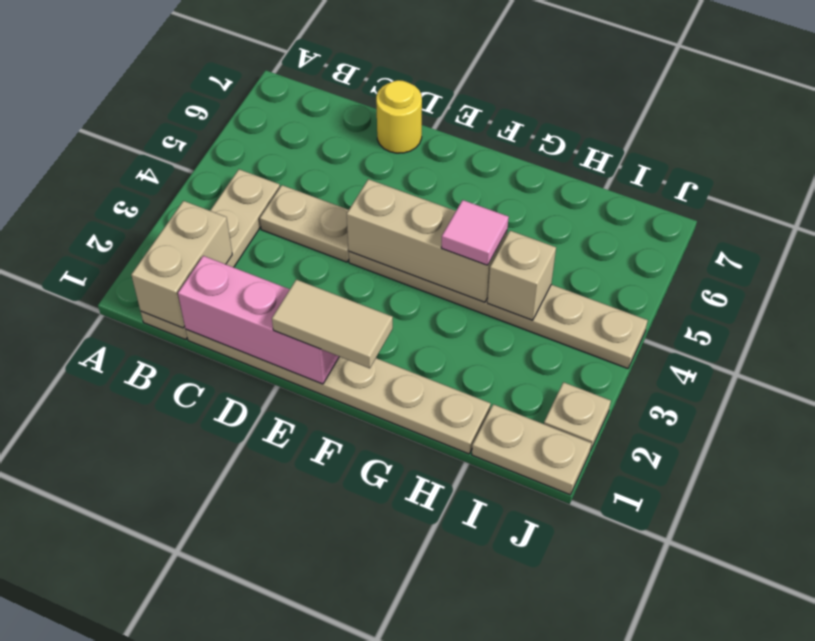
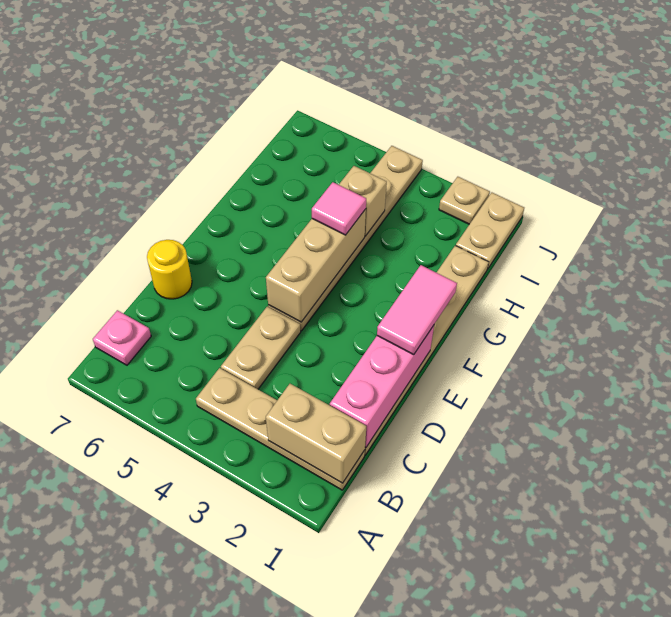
none -> pink plate B7 level 1
tan tile E1:F1 level 3 -> pink tile E1:F1 level 3

